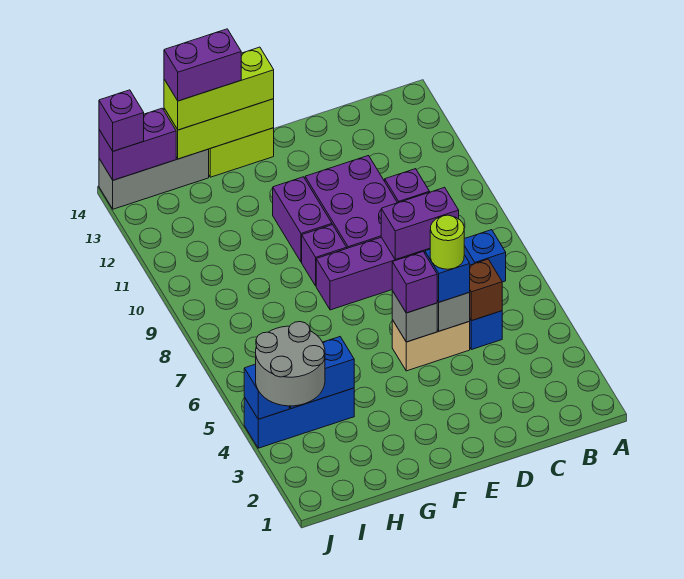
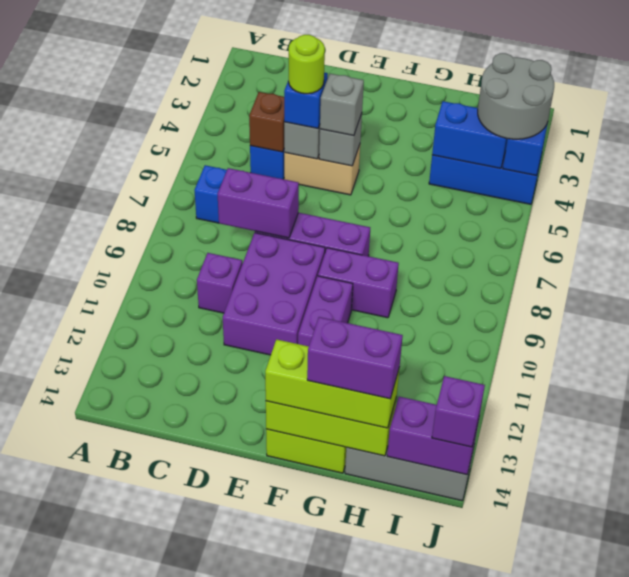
purple brick E5 level 3 -> grey brick E5 level 3
purple brick F9 level 1 -> purple brick F9:G9 level 1

